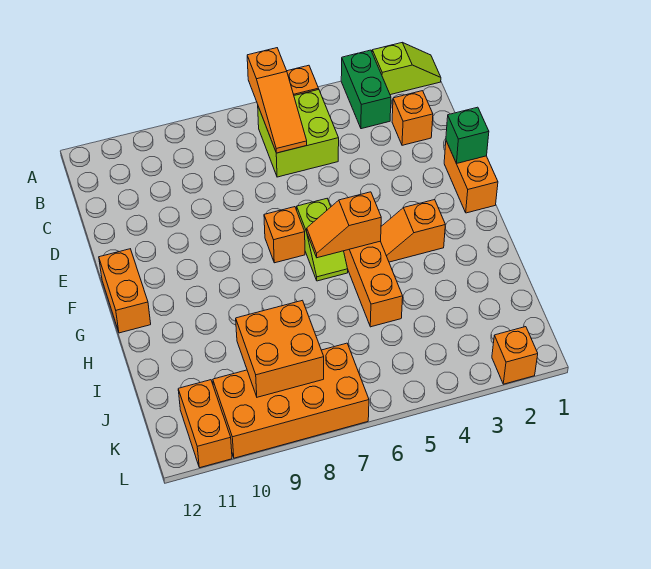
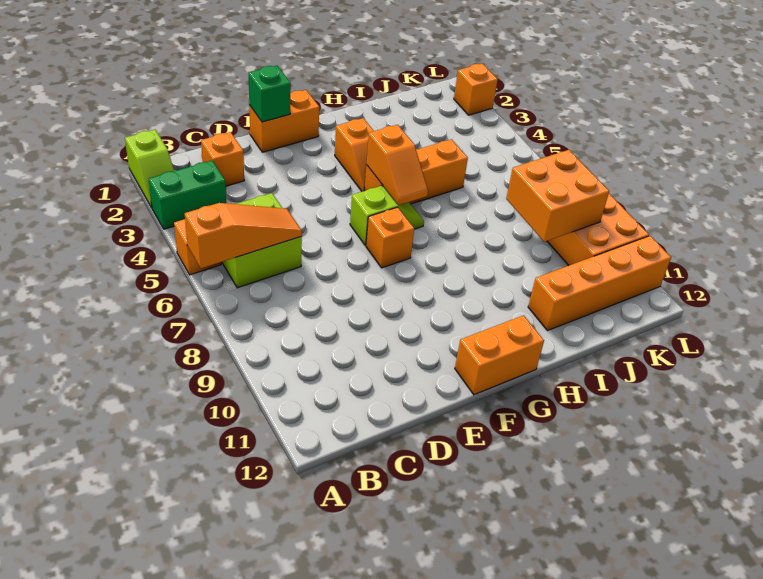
lime slope A1:A2 level 1 top 2 -> lime slope A1:A2 level 1 top 1
orange brick K11:L11 level 1 -> orange brick I11:L11 level 1

